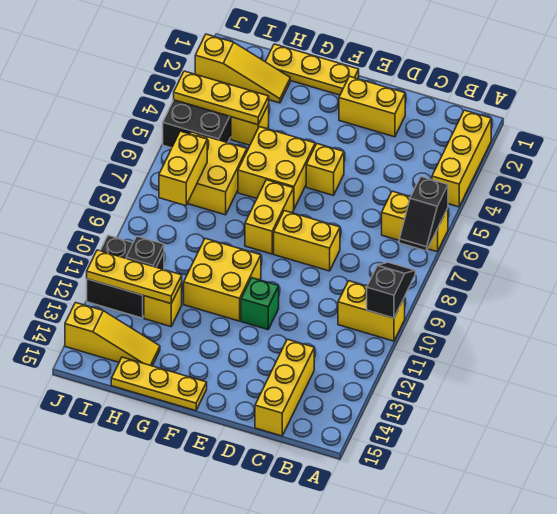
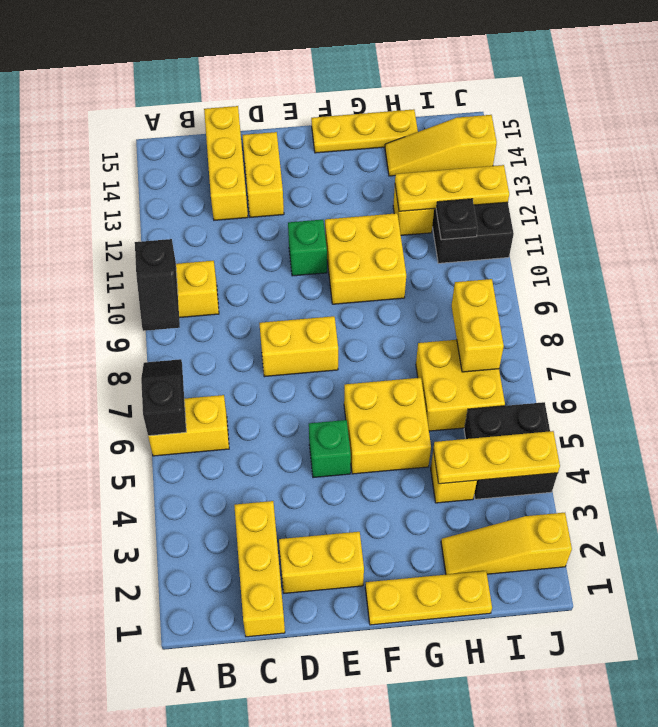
yellow brick A2:A4 level 1 -> yellow brick C1:C3 level 1
yellow brick E5 level 1 -> green brick E5 level 1
yellow brick F7:F8 level 1 -> yellow brick D13:D14 level 1

